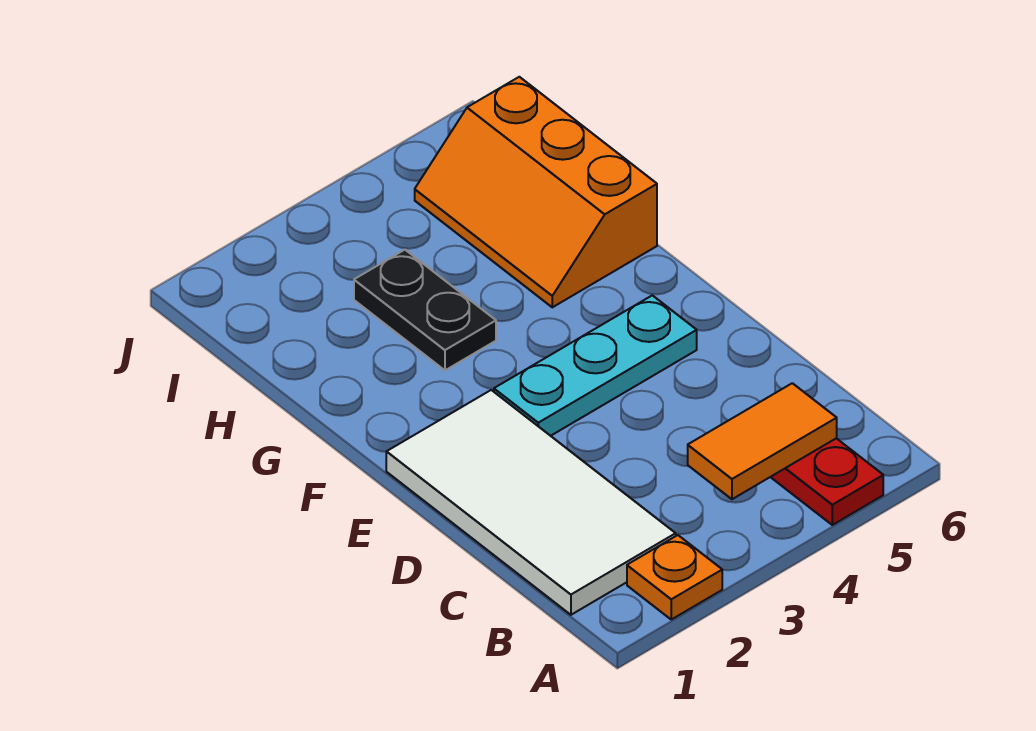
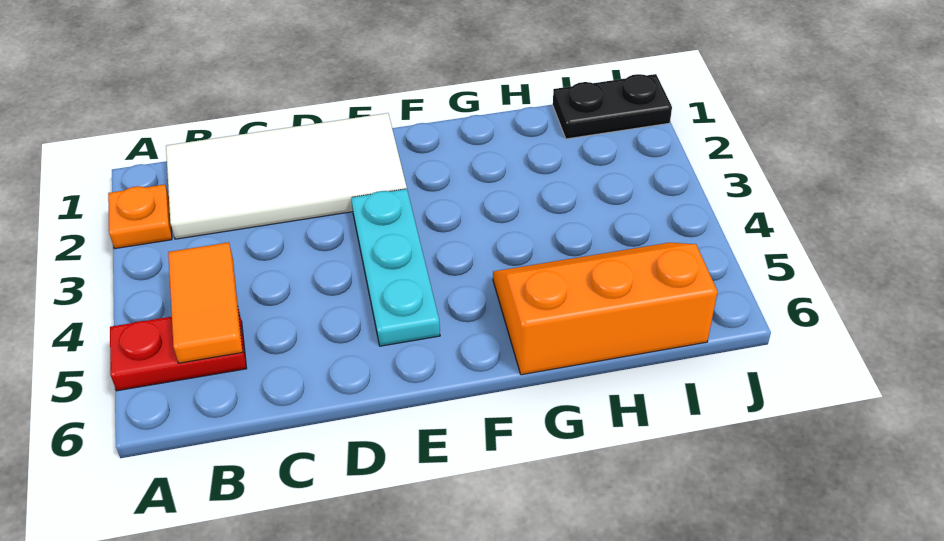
black plate G3:H3 level 1 -> black plate I1:J1 level 1

